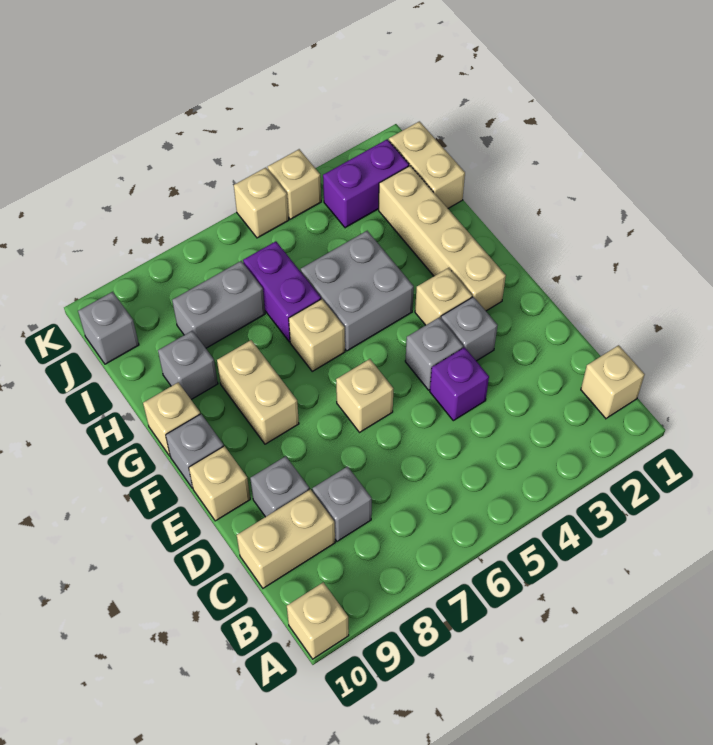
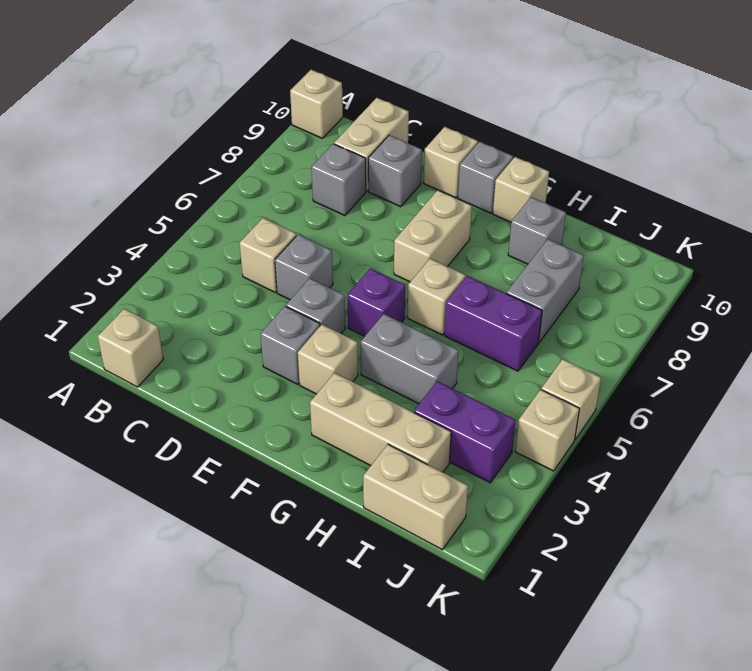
purple brick D4 level 1 -> purple brick F5 level 1
tan brick E6 level 1 -> tan brick C5 level 1
tan brick F2:I2 level 1 -> tan brick G2:I2 level 1
tan brick F8:G8 level 1 -> tan brick F7:F8 level 1
grey brick G4:H5 level 1 -> grey brick G4:H4 level 1
purple brick J2:J3 level 1 -> purple brick I3:J3 level 1
grey brick J10 level 1 -> grey brick D5 level 1

